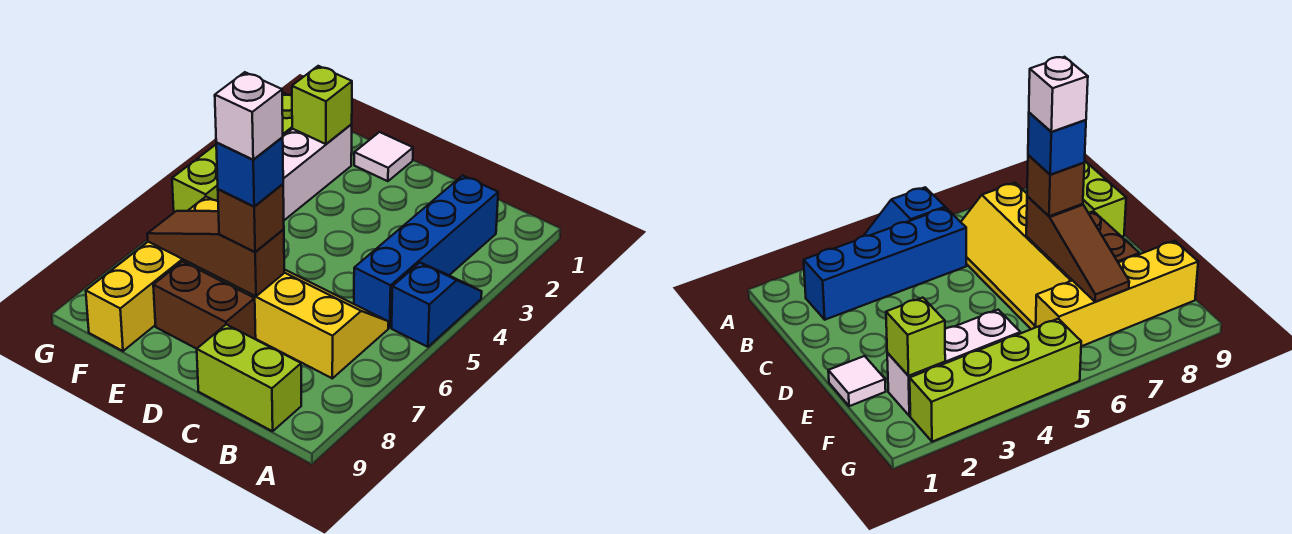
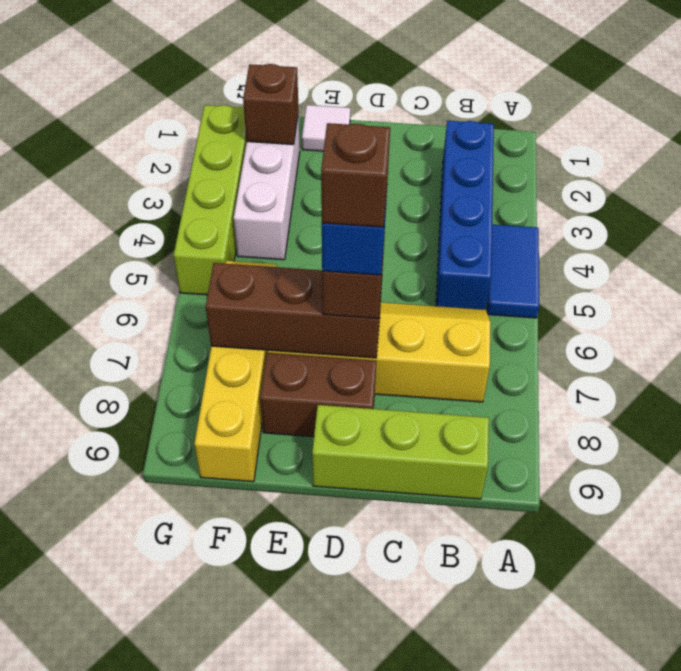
blue slope A4:A5 level 1 top 5 -> blue tile A4:A5 level 1
lime brick B9:C9 level 1 -> lime brick B9:D9 level 1
brown slope D7:F7 level 2 top D -> brown brick D7:F7 level 2
white brick D7 level 5 -> brown brick D7 level 5
lime brick F2 level 2 -> brown brick F2 level 2

